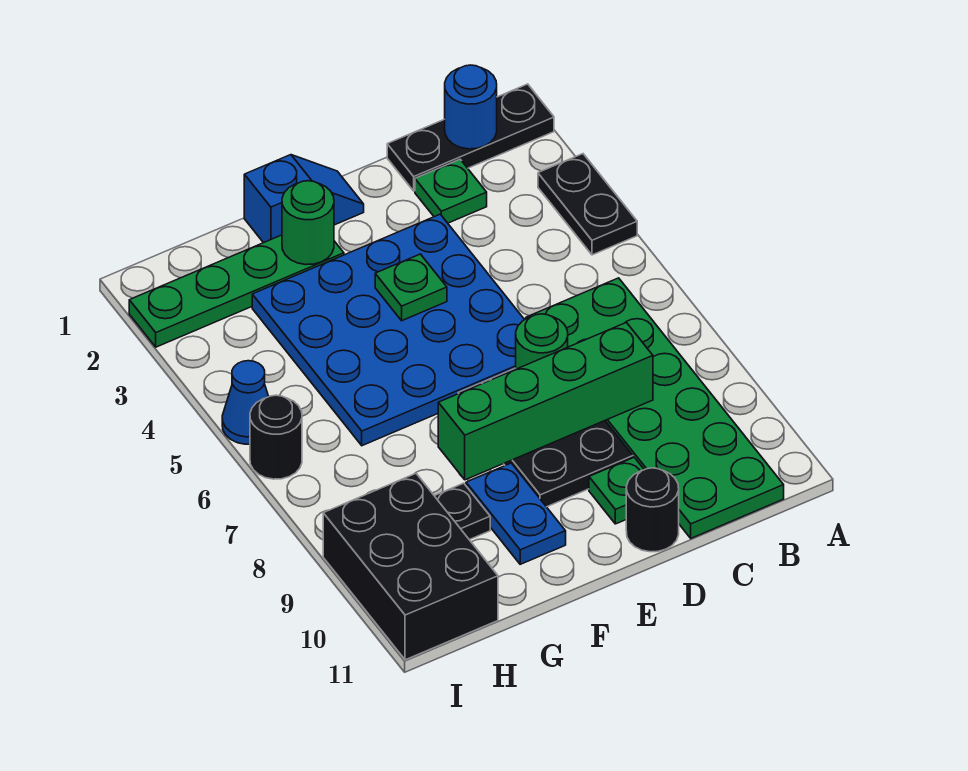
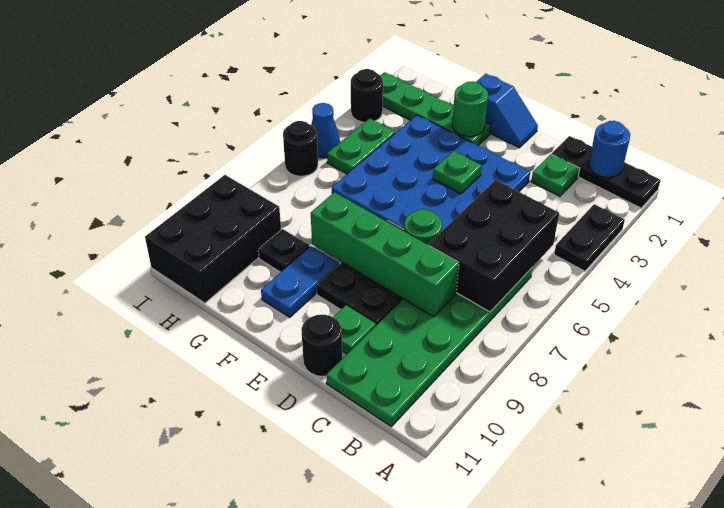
none -> black brick B5:C7 level 2
none -> green plate H4:H5 level 1
none -> black round brick I3 level 1

